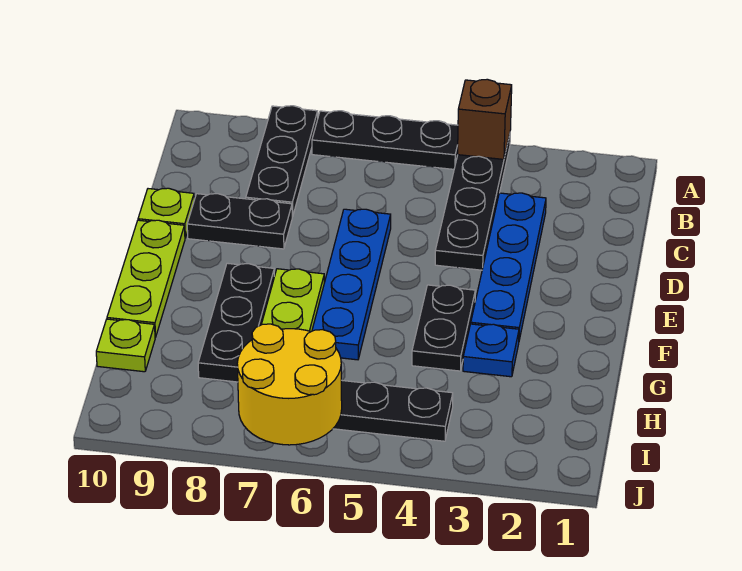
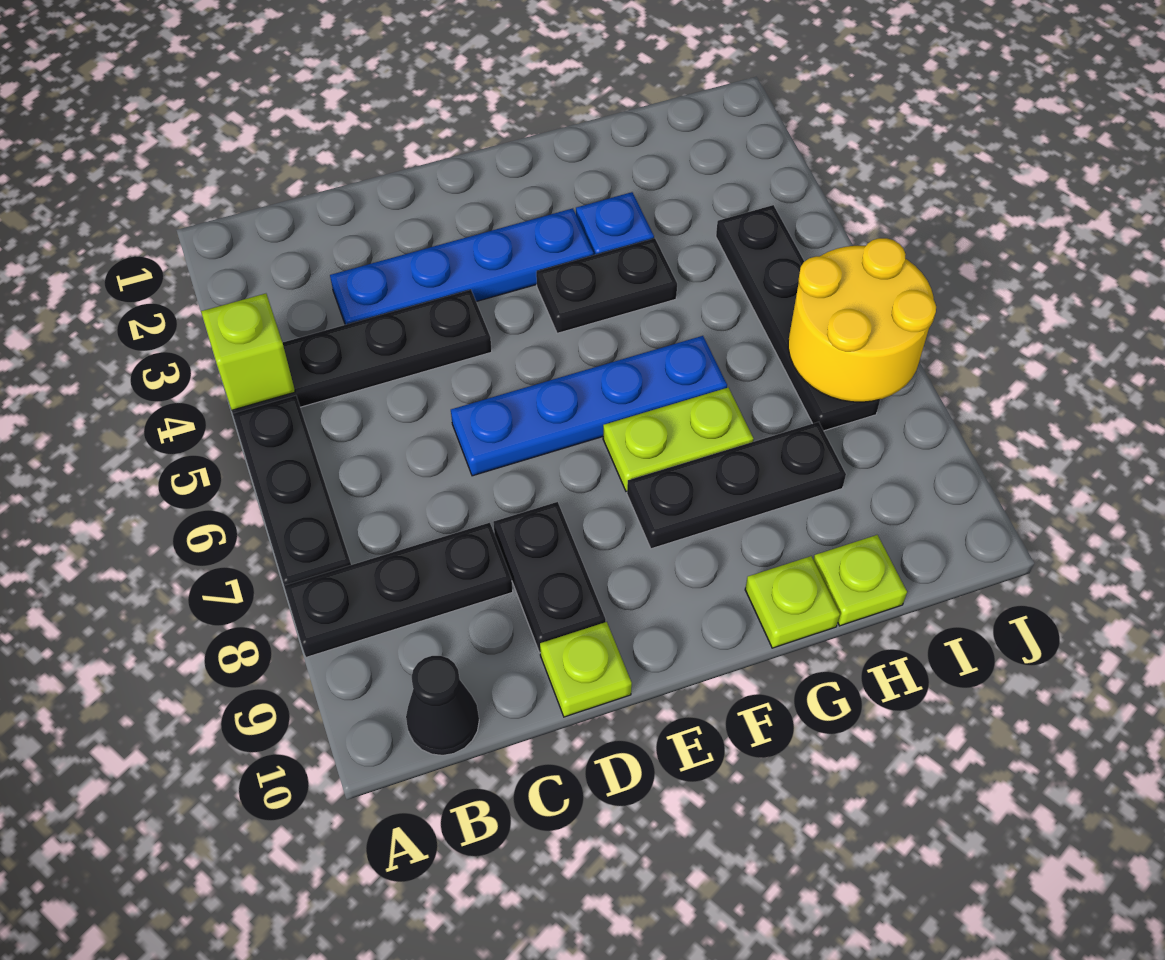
brown brick A4 level 2 -> lime brick A4 level 2
none -> black cone B10 level 1
lime plate E10:G10 level 1 -> lime plate G10 level 1

